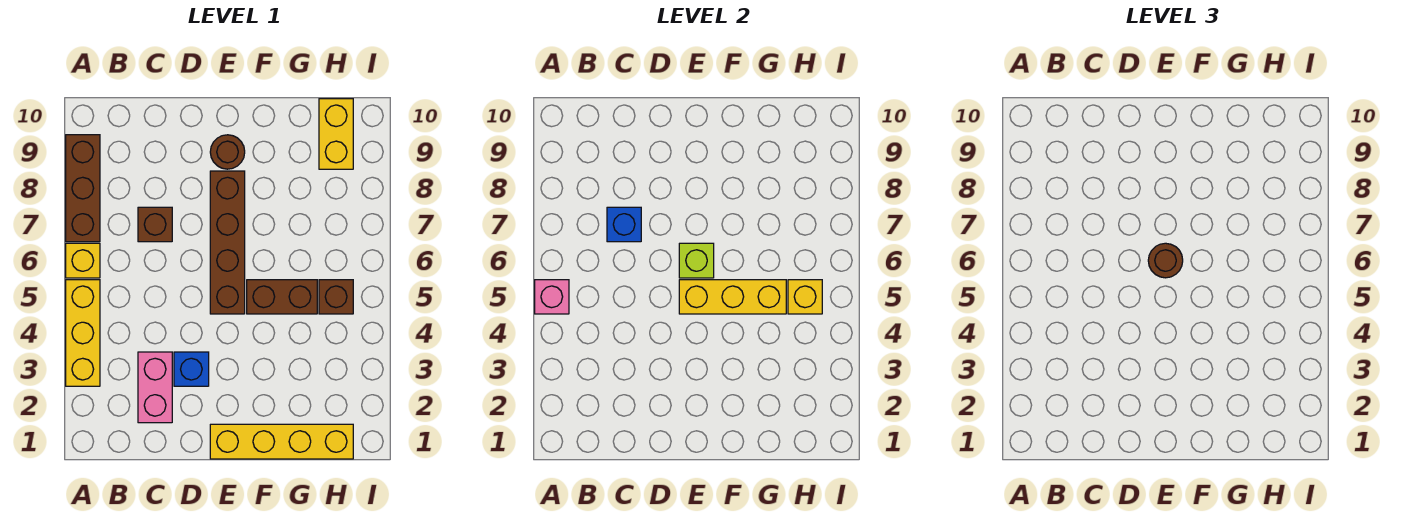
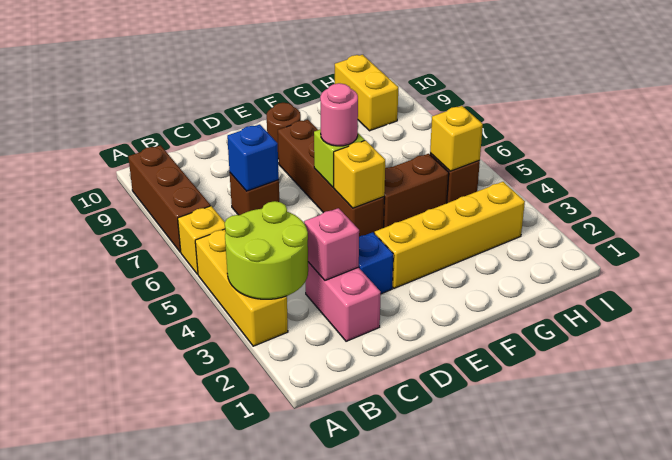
none -> lime round brick A3:B4 level 2
pink brick A5 level 2 -> pink brick C3 level 2
yellow brick E1:H1 level 1 -> yellow brick E3:H3 level 1
yellow brick E5:G5 level 2 -> yellow brick E5 level 2
brown round brick E6 level 3 -> pink round brick E6 level 3

